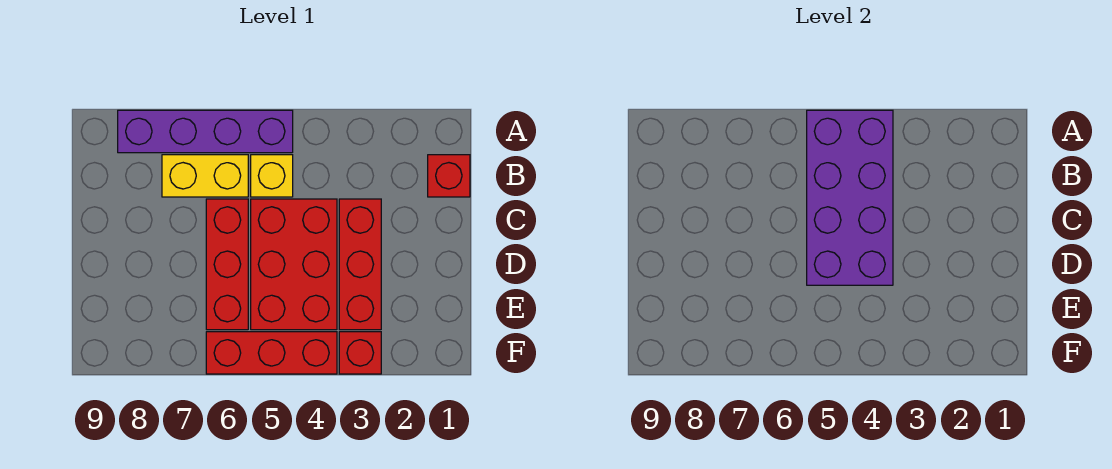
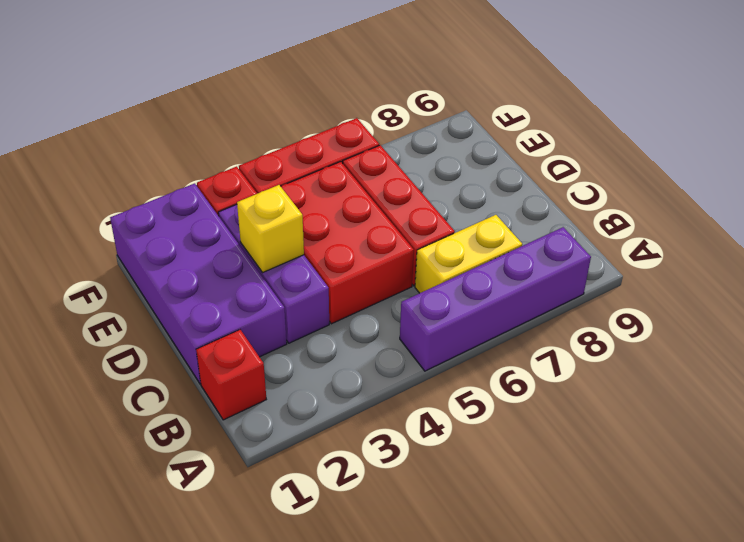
purple brick A4:D5 level 2 -> purple brick C1:F2 level 1
yellow brick B5 level 1 -> yellow brick D3 level 2
red brick C3:E3 level 1 -> purple brick C3:E3 level 1

